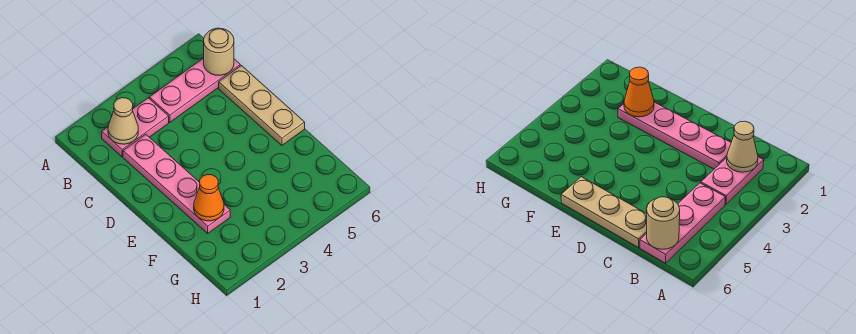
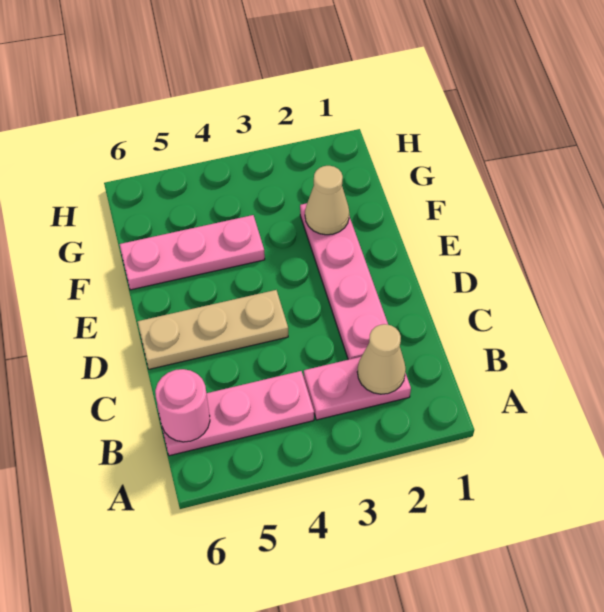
tan round brick B6 level 2 -> pink round brick B6 level 2
tan plate C6:E6 level 1 -> tan plate D4:D6 level 1
orange cone F2 level 2 -> tan cone F2 level 2
none -> pink plate F4:F6 level 1

